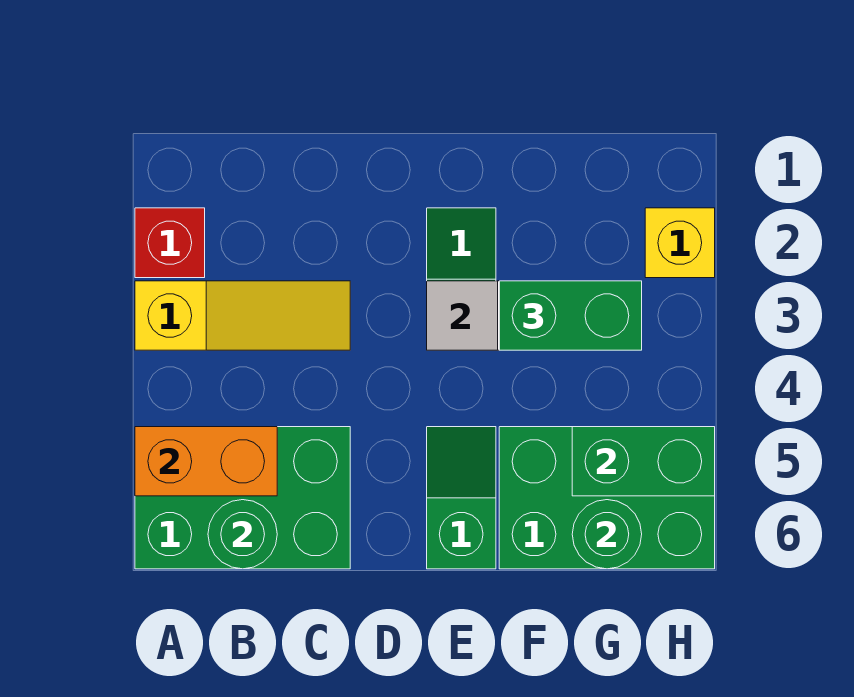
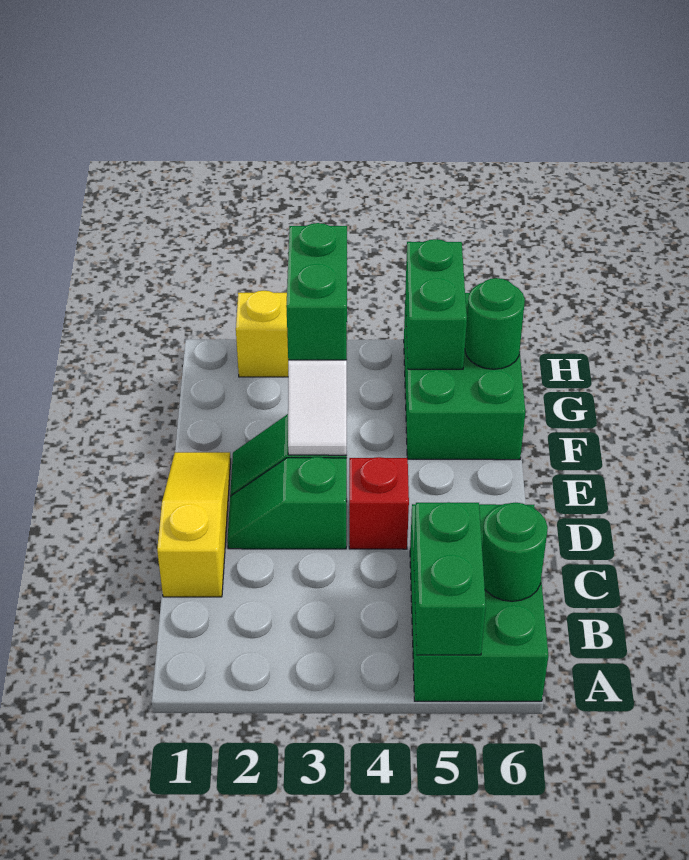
red brick A2 level 1 -> red brick D4 level 1
yellow slope A3:C3 level 1 top A -> yellow slope C1:E1 level 1 top C
orange brick A5:B5 level 2 -> green brick A5:B5 level 2
green slope E5:E6 level 1 top 6 -> green slope D2:D3 level 1 top 3

